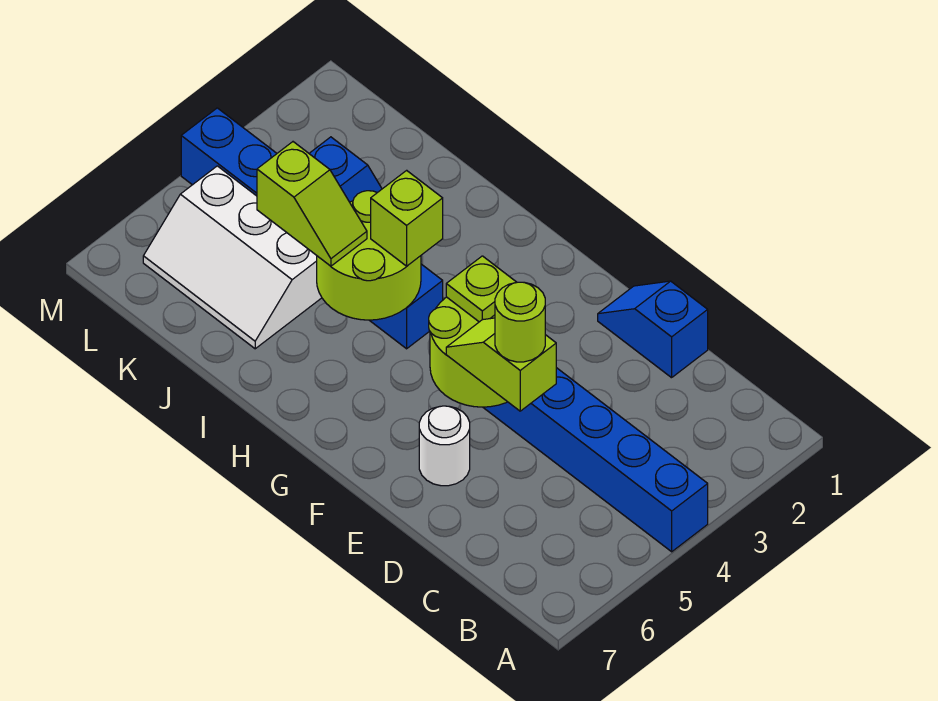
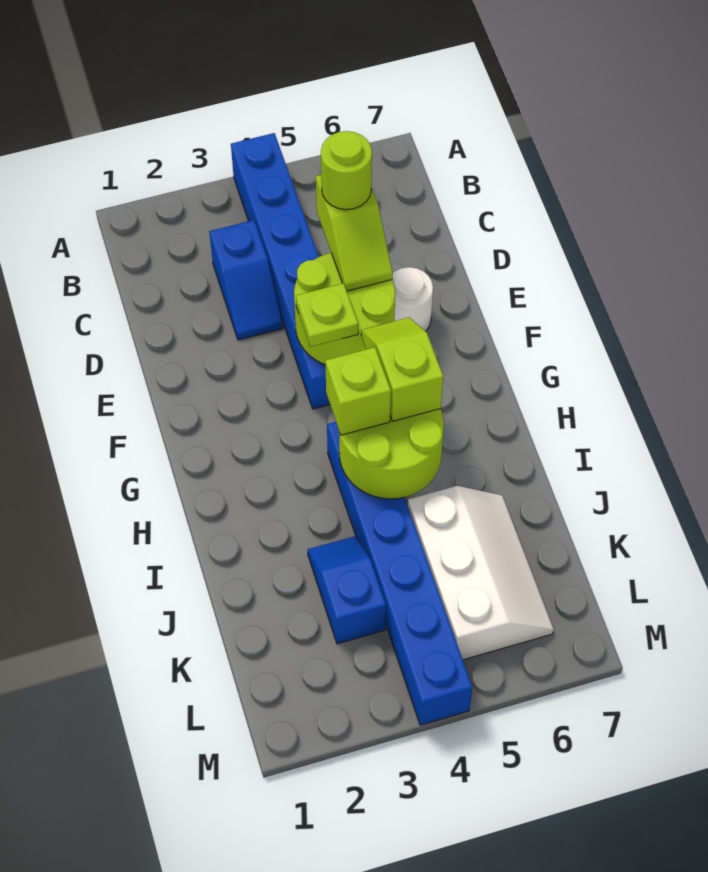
blue slope D1:E1 level 1 top D -> blue slope C3:D3 level 1 top C
lime slope I5:J5 level 3 top J -> lime slope G5:H5 level 3 top H

